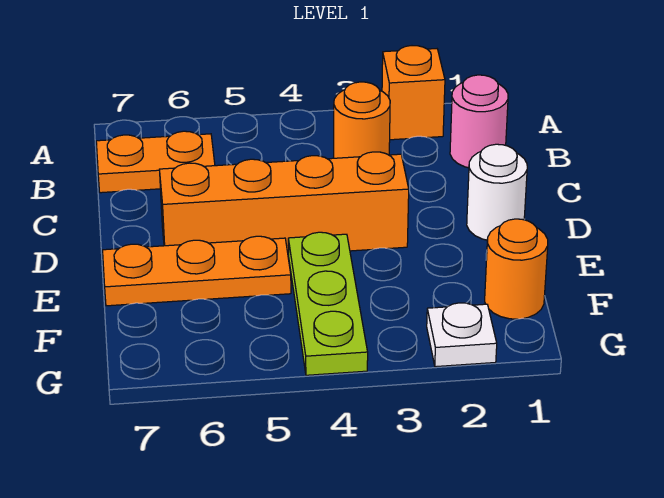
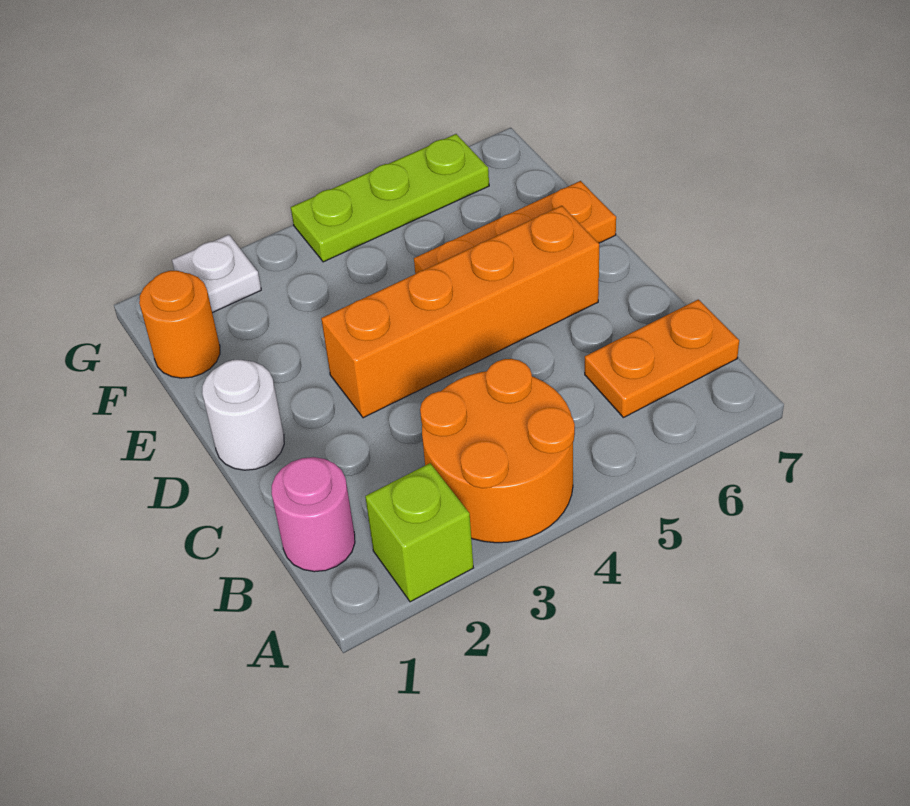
orange brick A2 level 1 -> lime brick A2 level 1
orange round brick B3 level 1 -> orange round brick A3:B4 level 1
lime plate E4:G4 level 1 -> lime plate G4:G6 level 1

